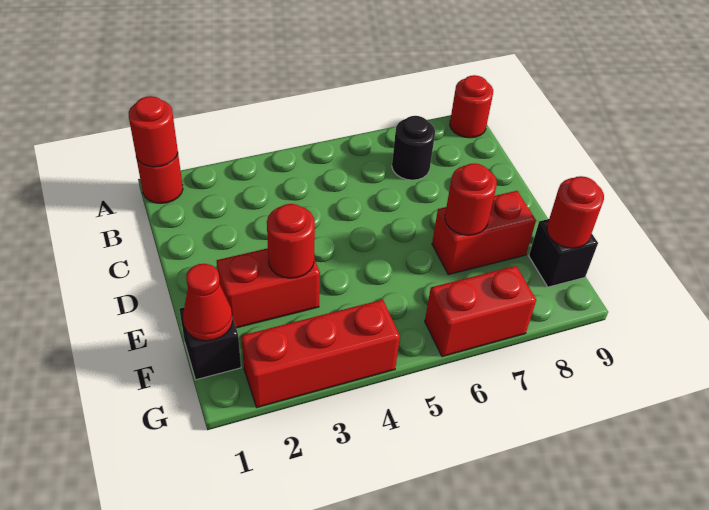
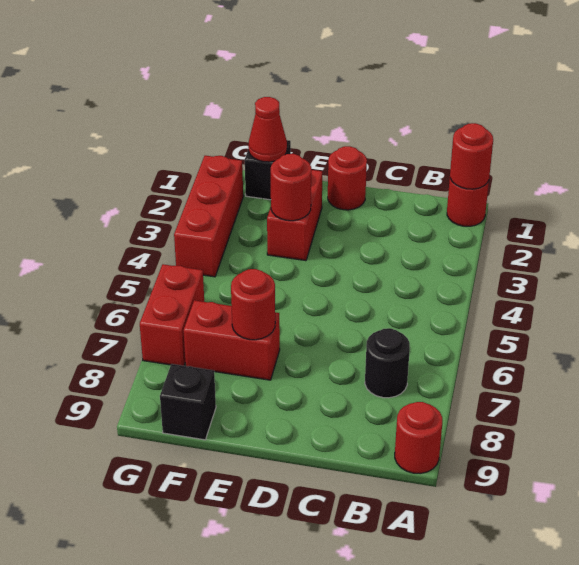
red brick E7:E8 level 1 -> red brick E7:F7 level 1
red round brick F9 level 2 -> red round brick D1 level 1

